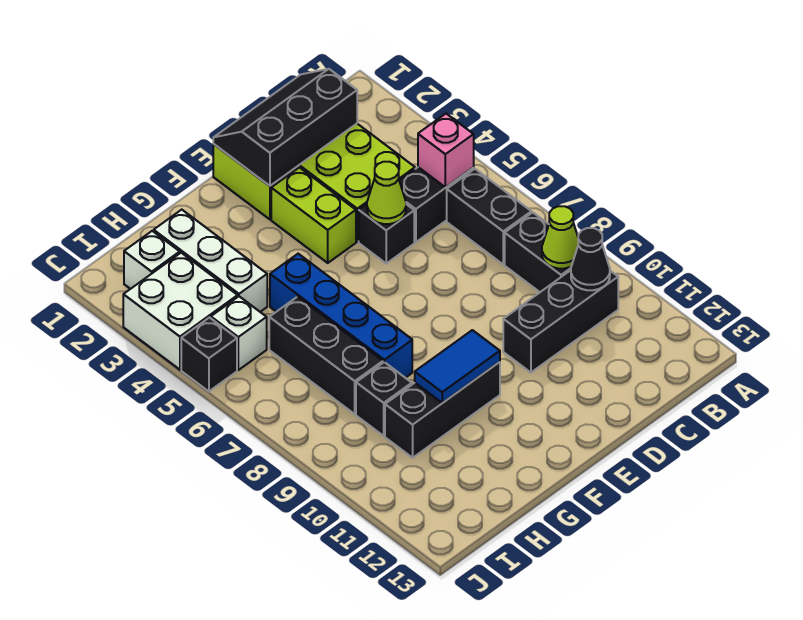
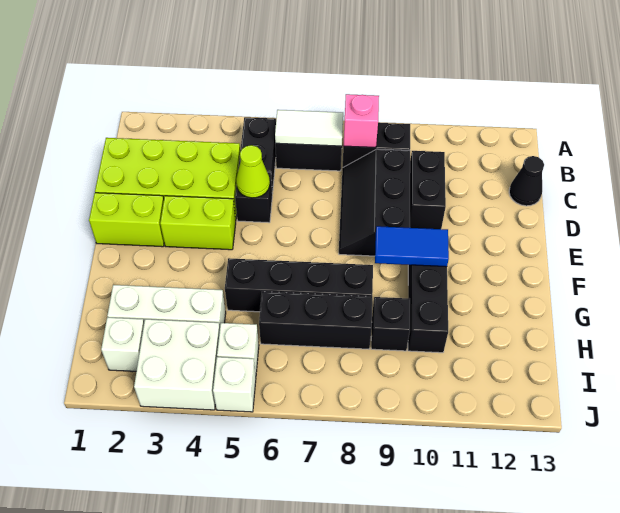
pink brick B5 level 2 -> pink brick B8 level 2
none -> white tile B6:B7 level 2
lime cone B9 level 2 -> none
black brick B10:D10 level 1 -> black brick C10:D10 level 1
black cone B10 level 2 -> black cone C13 level 1
black slope C1:E2 level 2 top 2 -> black slope C8:E9 level 1 top 9
blue tile F10:G10 level 2 -> blue tile F9:F10 level 2
blue brick G5:G8 level 1 -> black brick G5:G8 level 1
black brick J5 level 1 -> white brick J5 level 1

